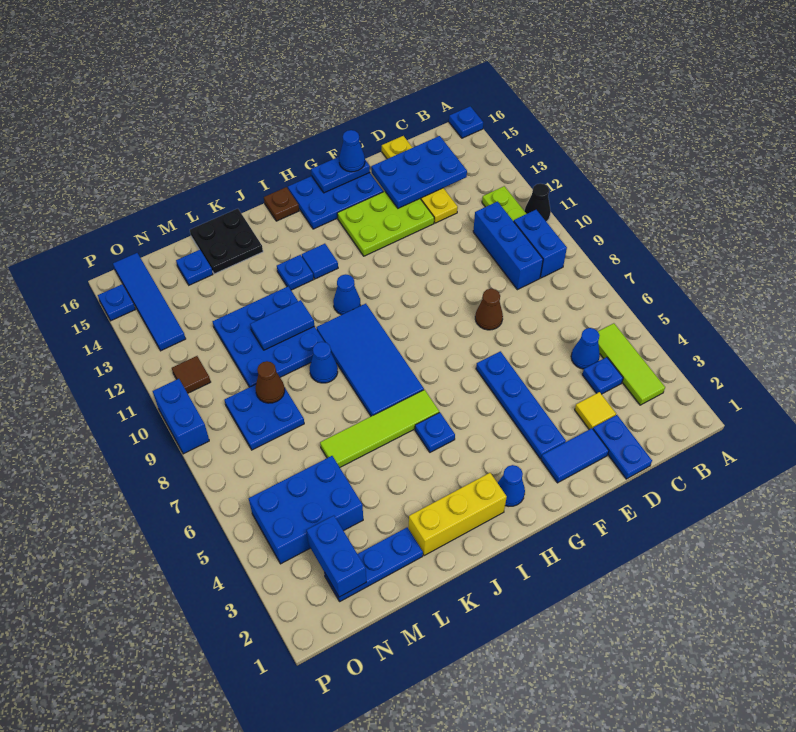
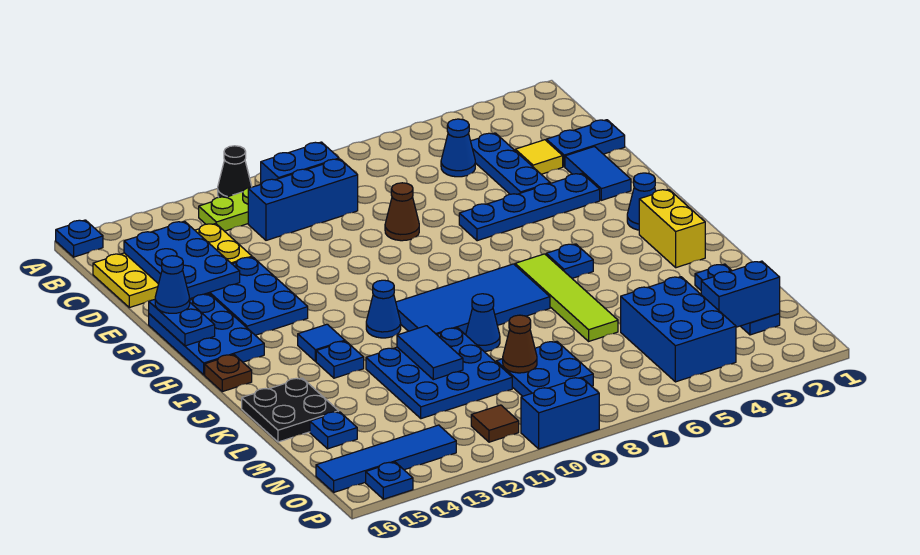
lime tile B3:B5 level 1 -> none
blue plate C4 level 1 -> blue plate C4:E4 level 1
yellow plate D13:D16 level 1 -> yellow plate C13:D16 level 1
lime plate E13:G14 level 1 -> blue plate E13:G14 level 1
yellow brick I2:K2 level 1 -> yellow brick I2:J2 level 1

